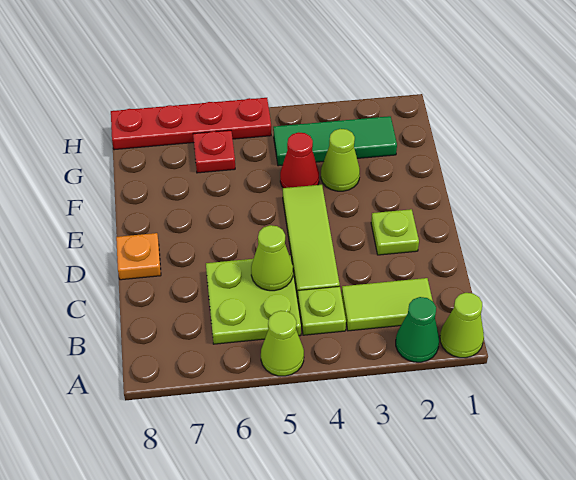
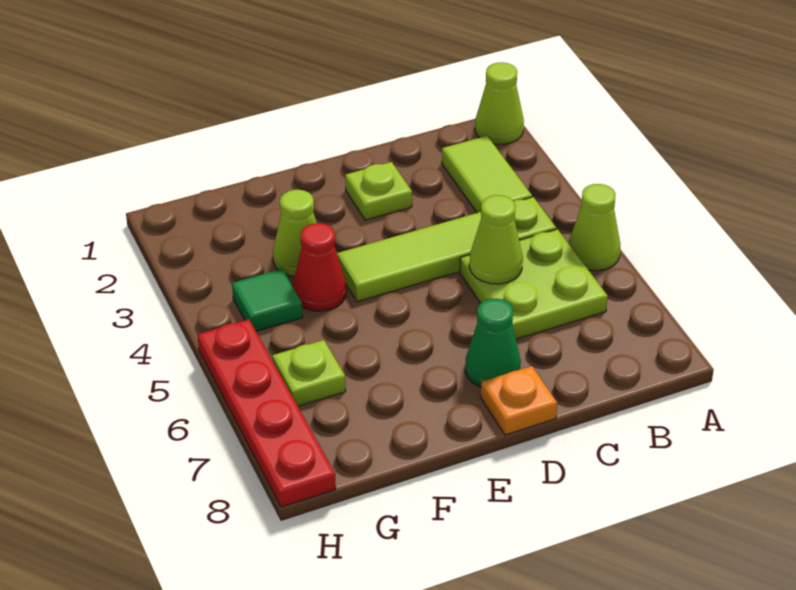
green cone A2 level 1 -> green cone D7 level 1
green tile G2:G4 level 1 -> green tile G4 level 1
red plate G6 level 1 -> lime plate G6 level 1

